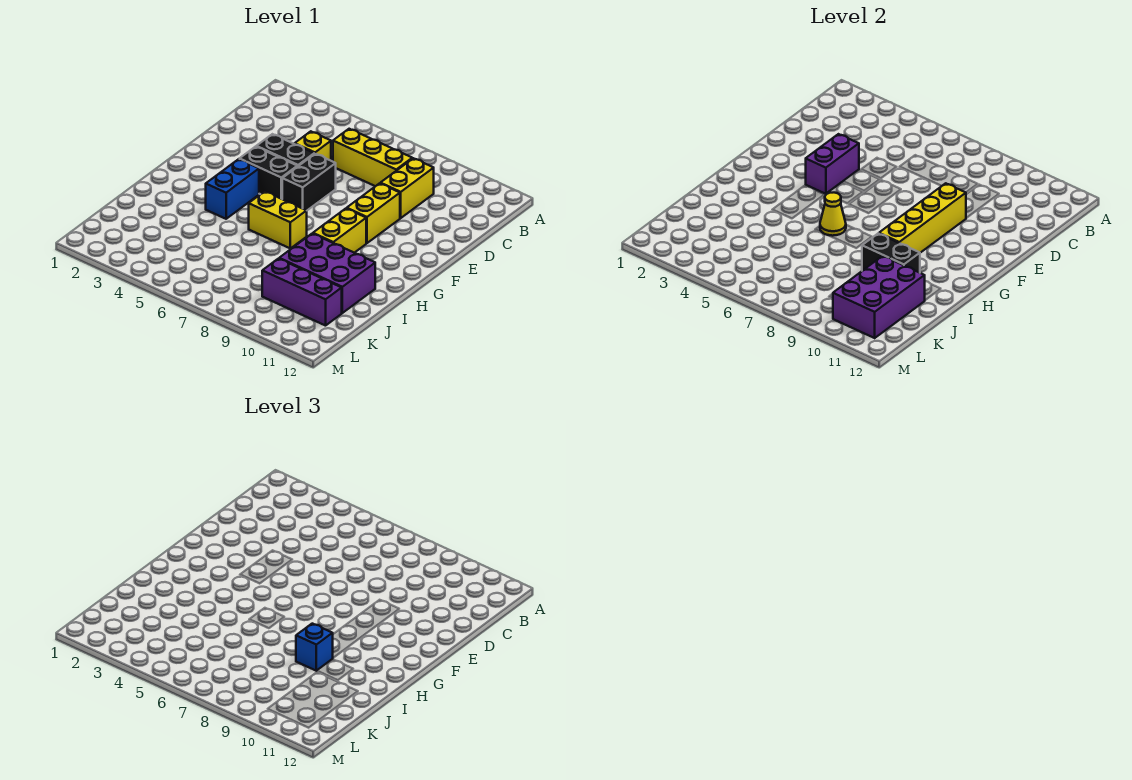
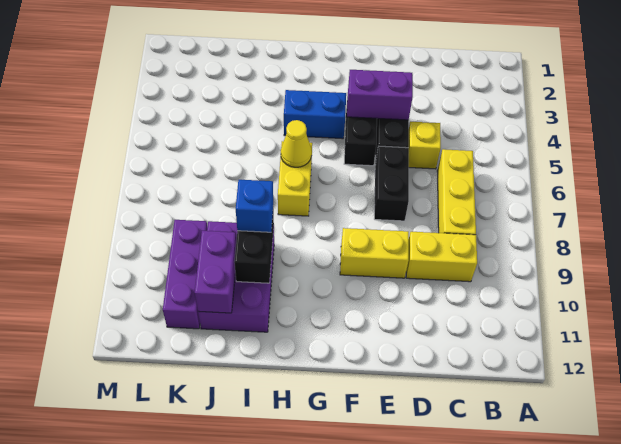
black brick E6:F6 level 1 -> black brick E6:E7 level 1
yellow brick E9:H9 level 2 -> none
yellow brick G9:H9 level 1 -> none
purple brick J10:L11 level 2 -> purple brick J10:J11 level 2

